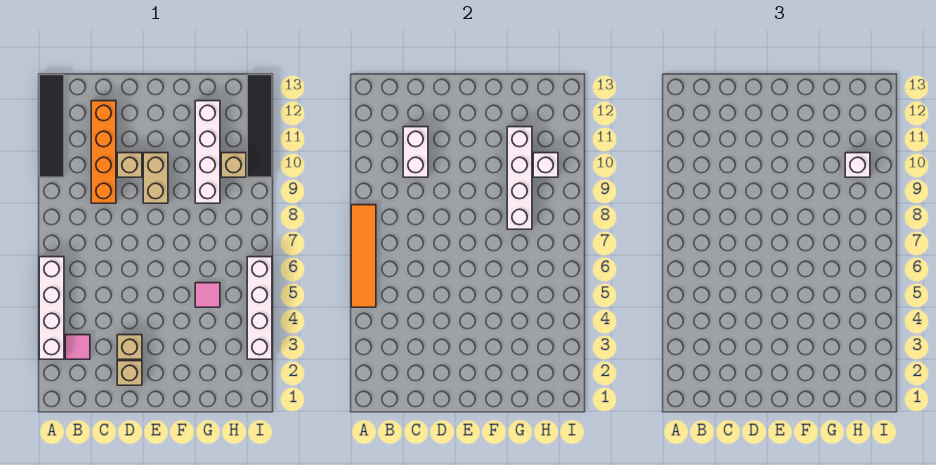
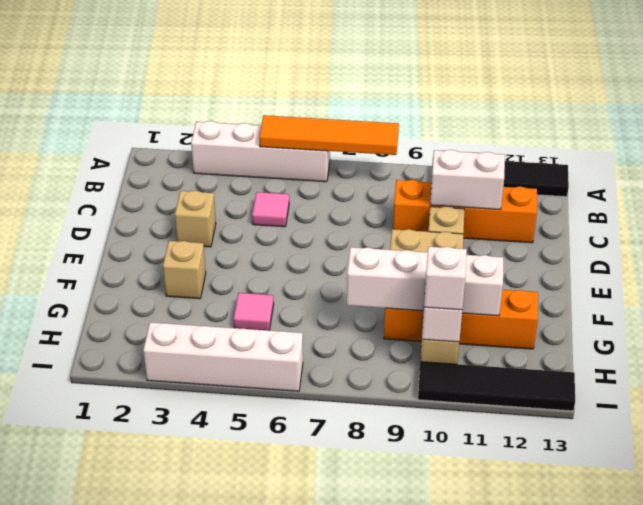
pink tile B3 level 1 -> pink tile C5 level 1
tan brick D2 level 1 -> tan brick F3 level 1
white brick G9:G12 level 1 -> orange brick G9:G12 level 1

